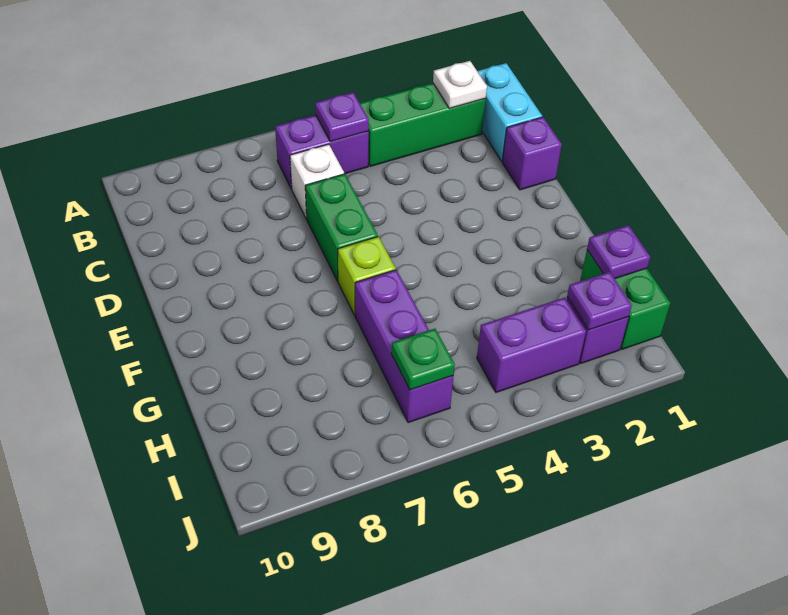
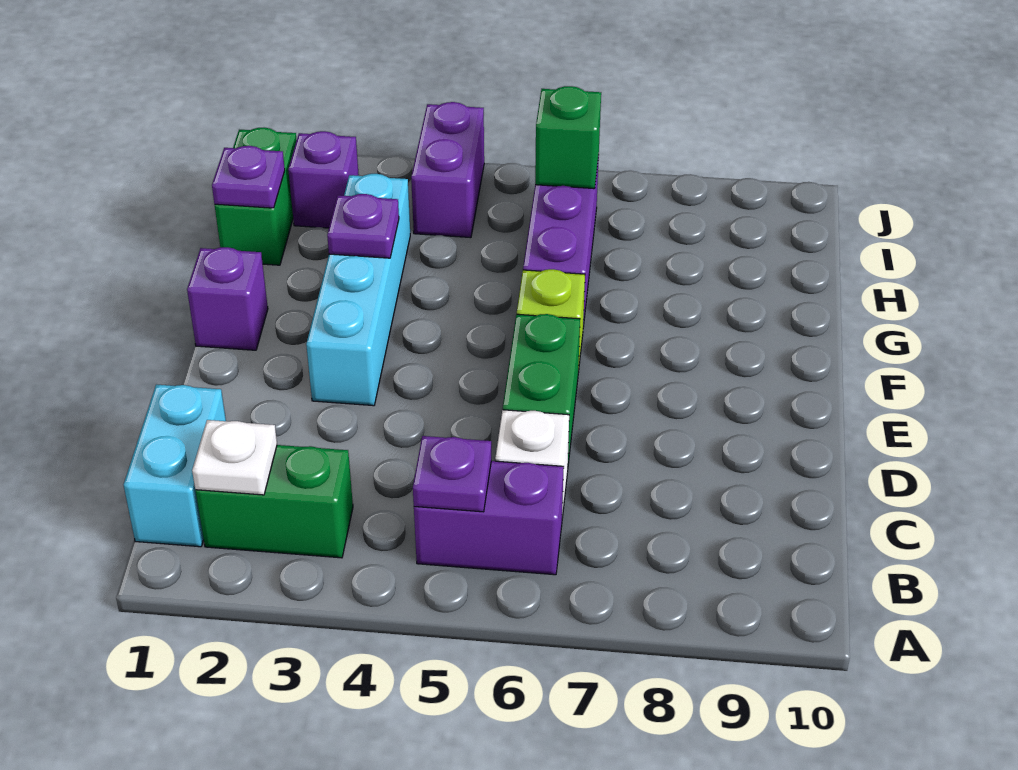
green brick B2:B4 level 1 -> green brick B2:B3 level 1
purple brick D1 level 1 -> purple brick F1 level 1
none -> cyan brick E3:H3 level 1
purple plate I2 level 2 -> purple plate G3 level 2
purple brick I3:I4 level 1 -> purple brick I4:J4 level 1
green plate I6 level 2 -> green brick I6 level 2

